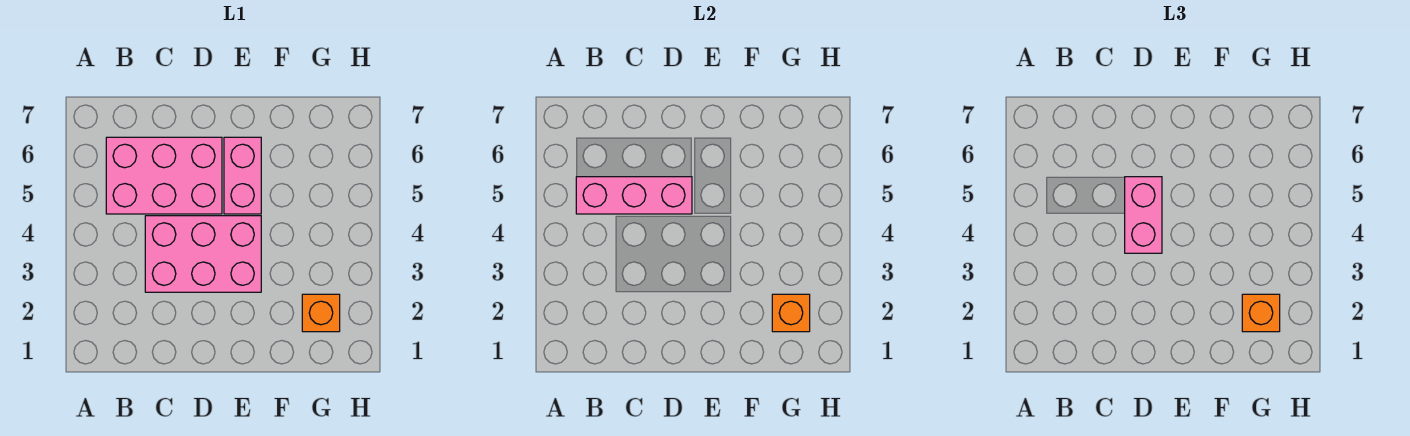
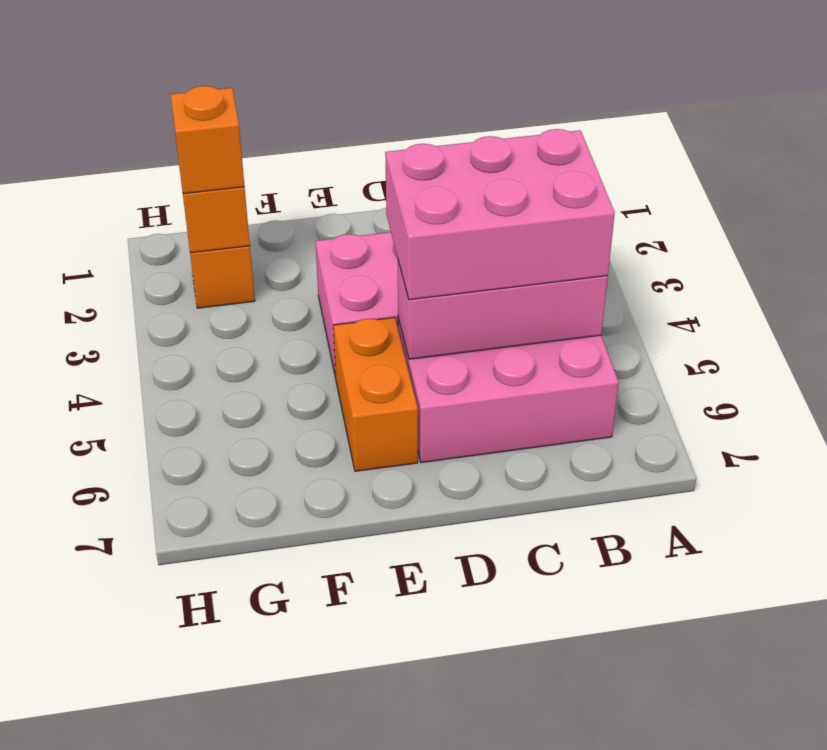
pink brick D4:D5 level 3 -> pink brick B4:D5 level 3
pink brick E5:E6 level 1 -> orange brick E5:E6 level 1

